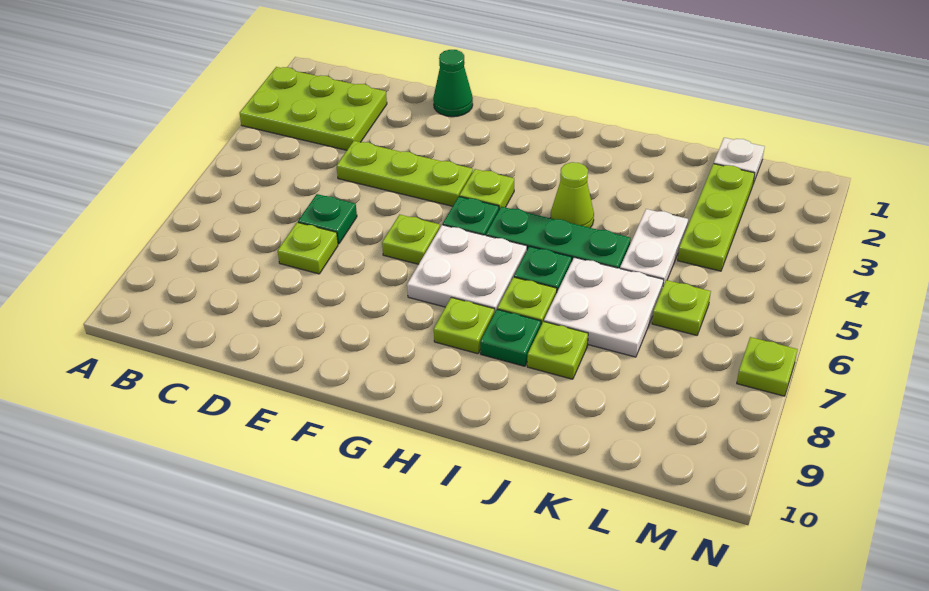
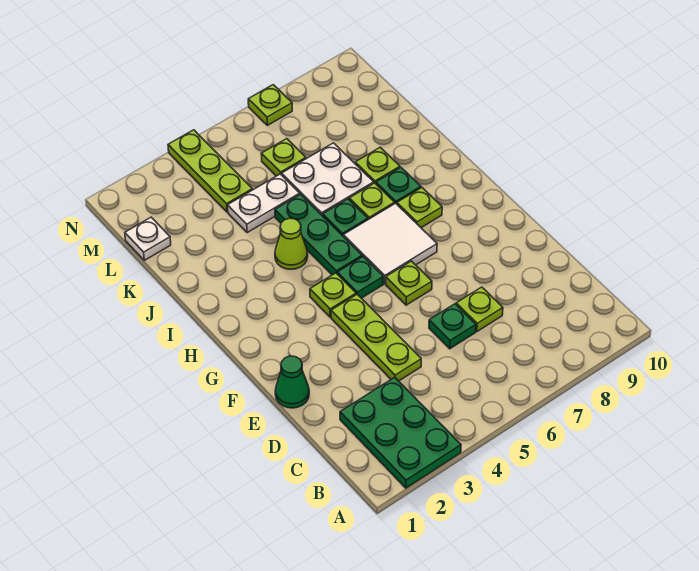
lime plate A2:C3 level 1 -> green plate A2:C3 level 1
white plate G6:H7 level 1 -> white tile G6:H7 level 1
lime plate L2:L4 level 1 -> lime plate L4:N4 level 1

